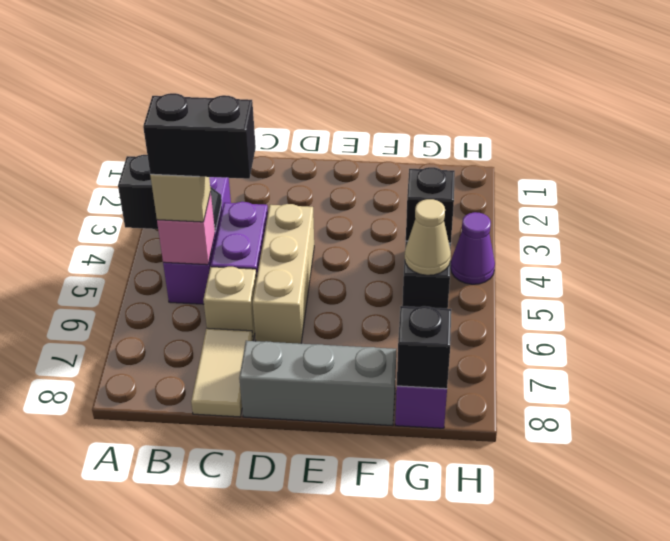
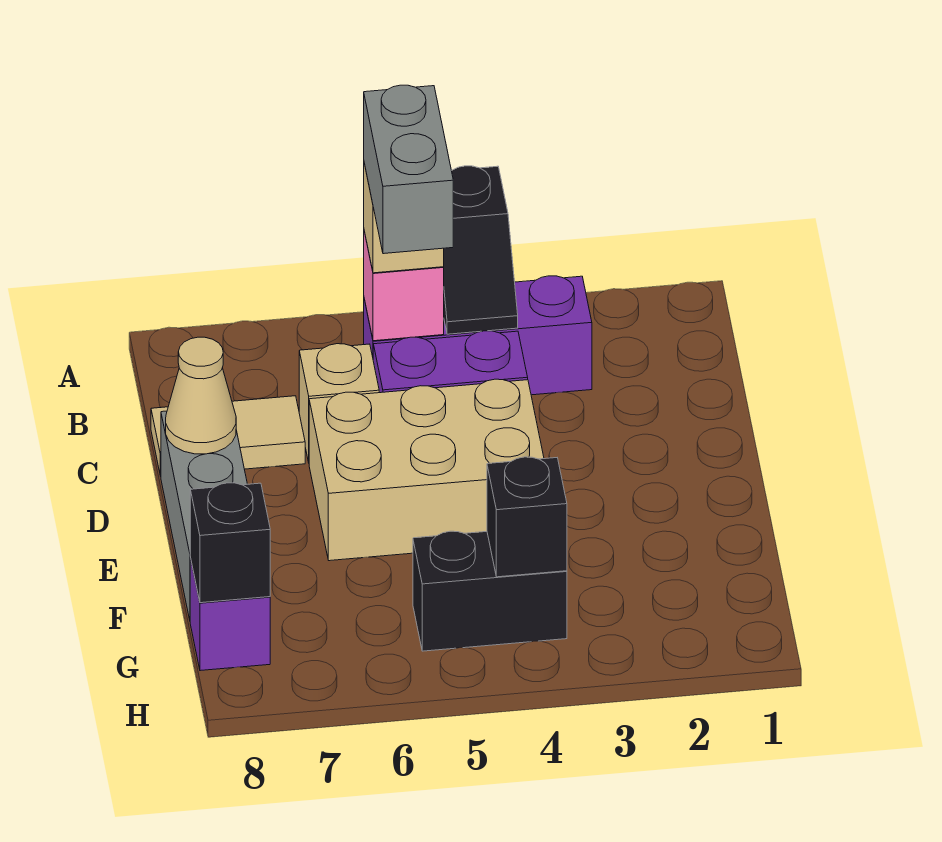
black brick B5:C5 level 4 -> grey brick B5:C5 level 4
tan brick D4:D6 level 1 -> tan brick D4:E6 level 1
tan cone G5 level 2 -> tan cone D8 level 2
purple cone H4 level 1 -> none

